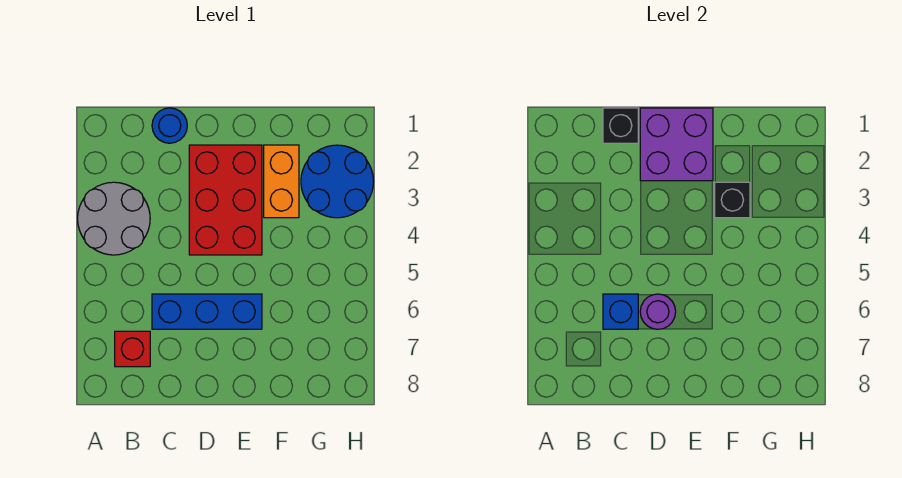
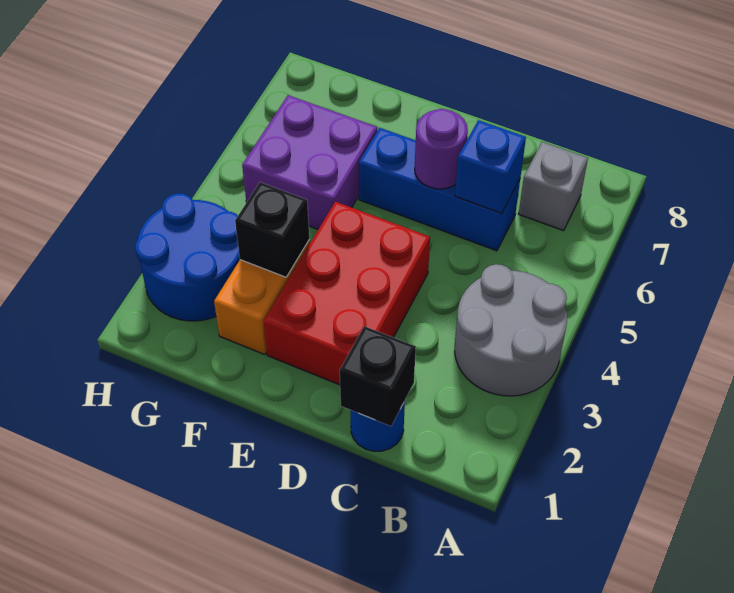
red brick B7 level 1 -> grey brick B7 level 1
purple brick D1:E2 level 2 -> purple brick F5:G6 level 1

